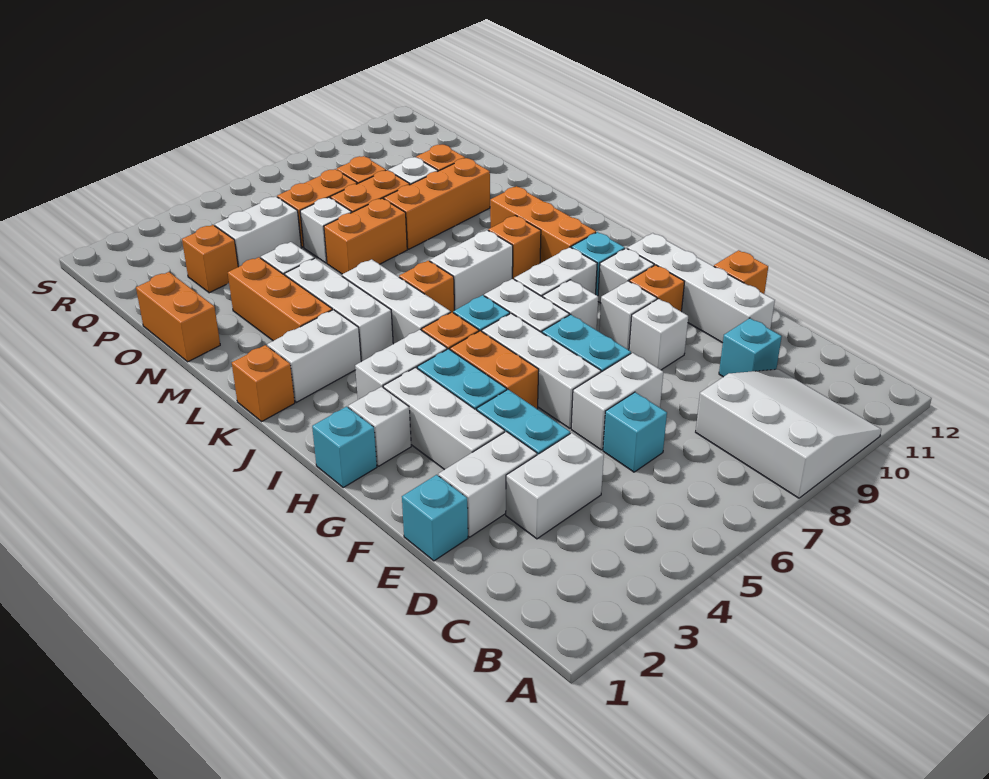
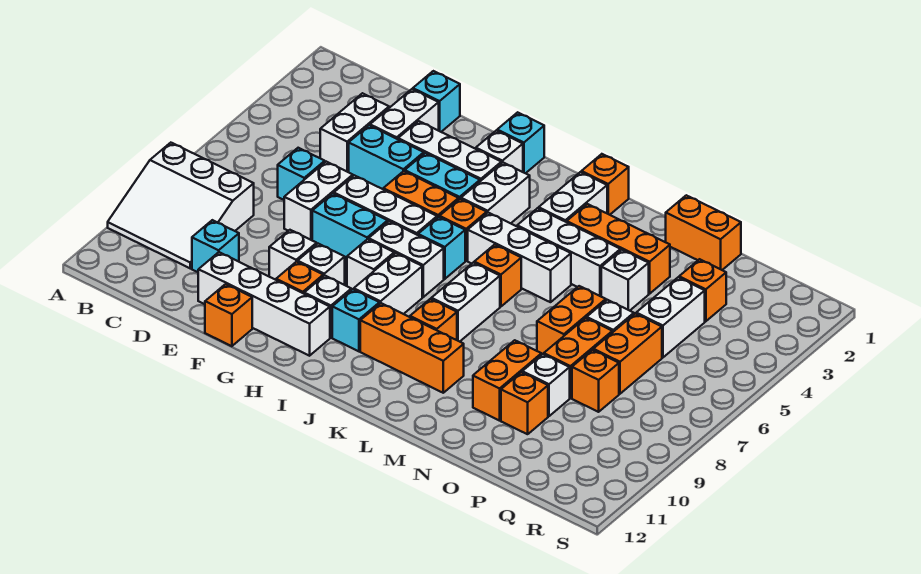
orange brick N8:N10 level 1 -> orange brick N9:N10 level 1

